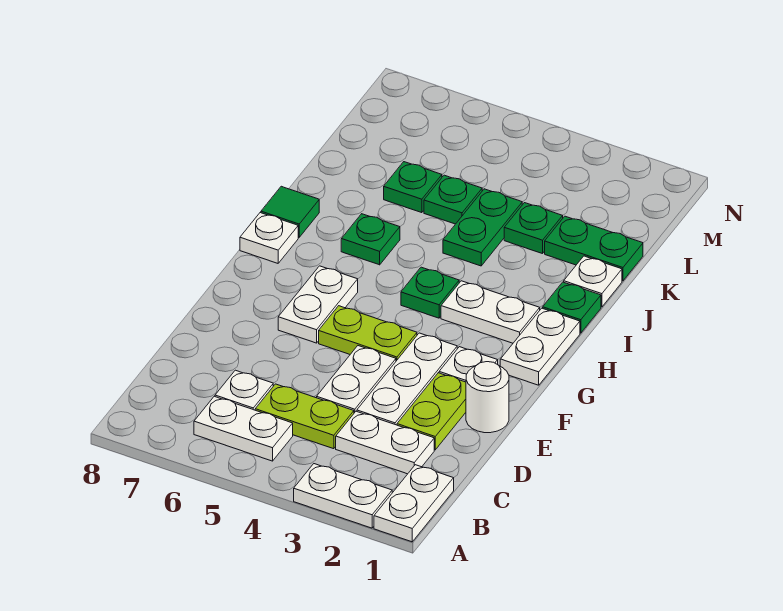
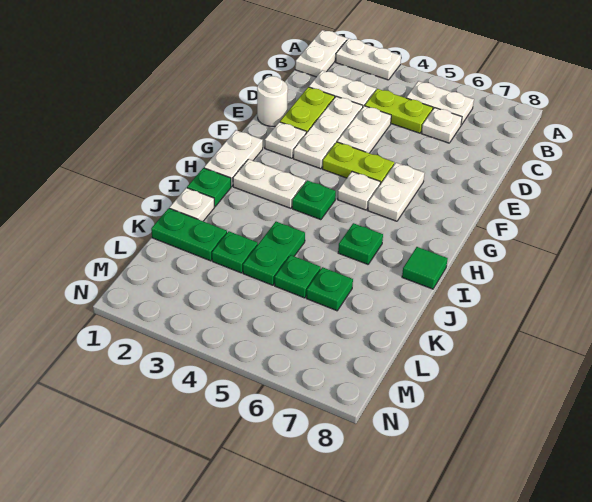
white plate H8 level 1 -> white plate G5 level 1

